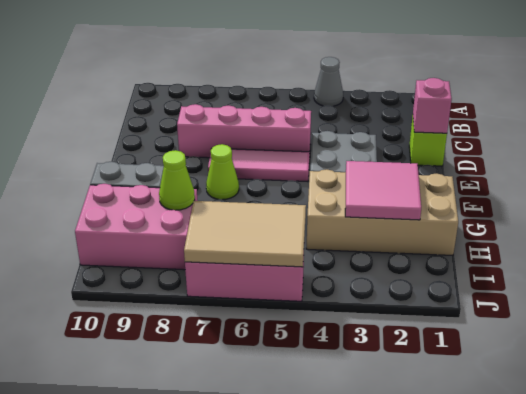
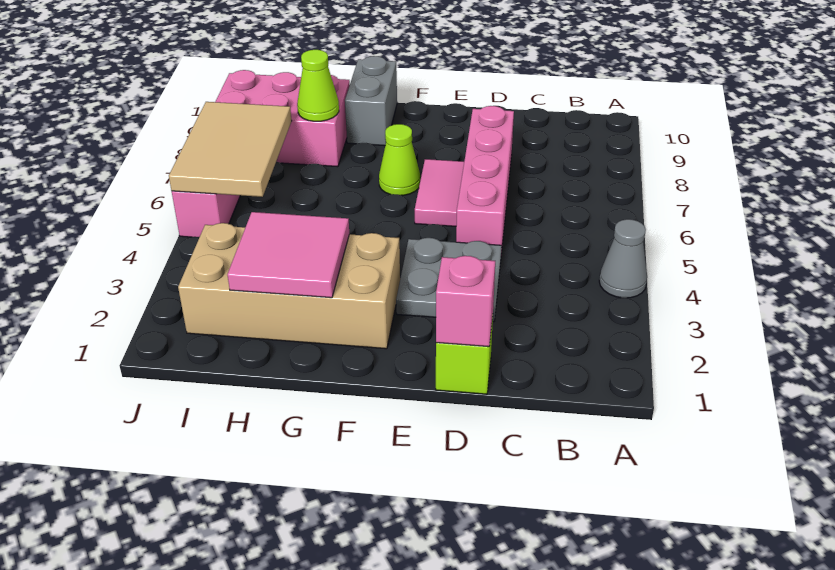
pink tile E5:E7 level 1 -> pink tile E6:E7 level 1
tan brick G1:H4 level 1 -> tan brick F2:I3 level 1
pink brick H8:I10 level 1 -> pink brick H8:J9 level 1

